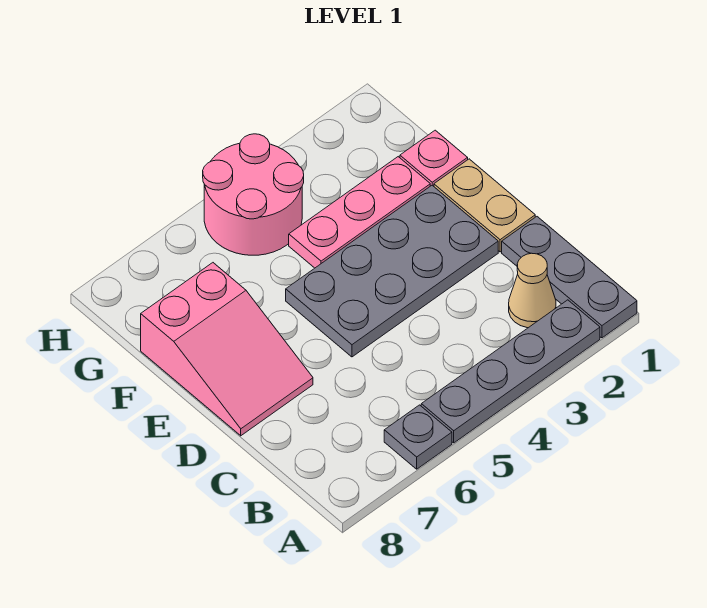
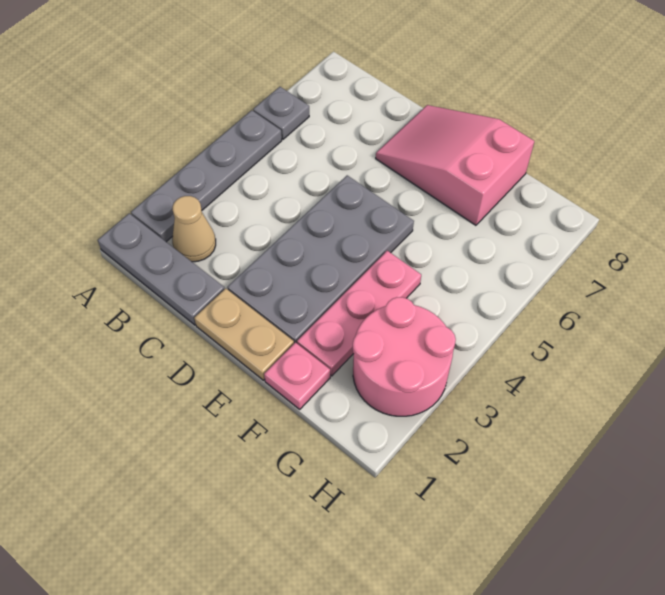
pink round brick G4:H5 level 1 -> pink round brick G2:H3 level 1

